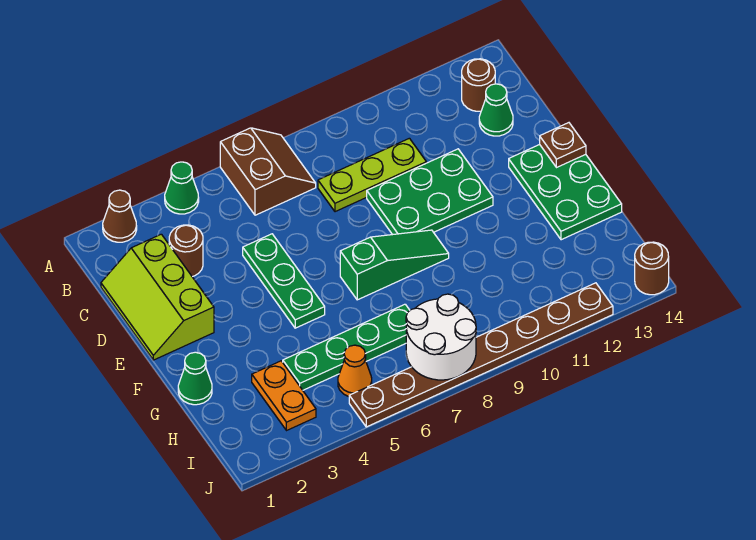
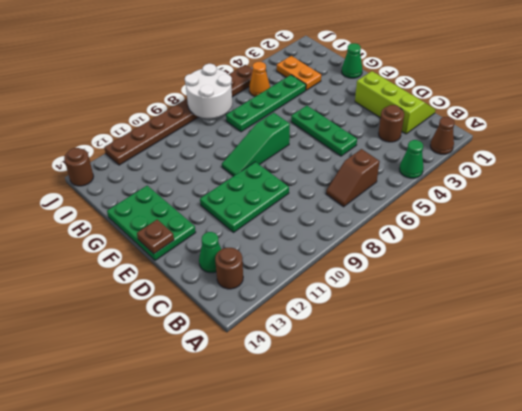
brown slope A6:B7 level 1 top 6 -> brown slope B6:B7 level 1 top 6
lime plate C8:C10 level 1 -> none

